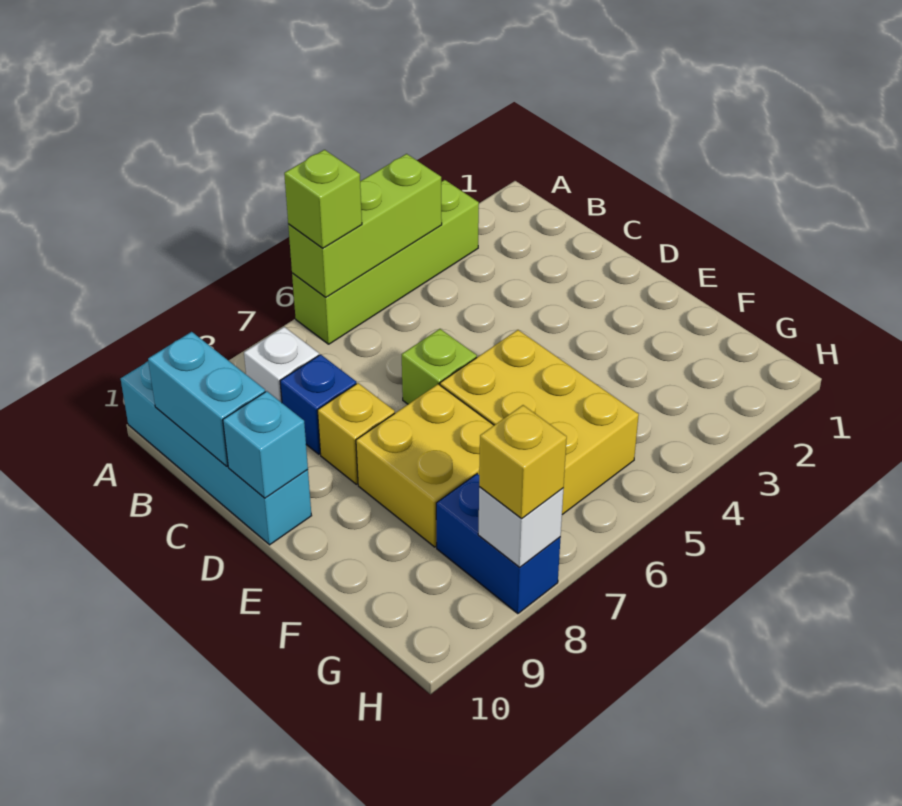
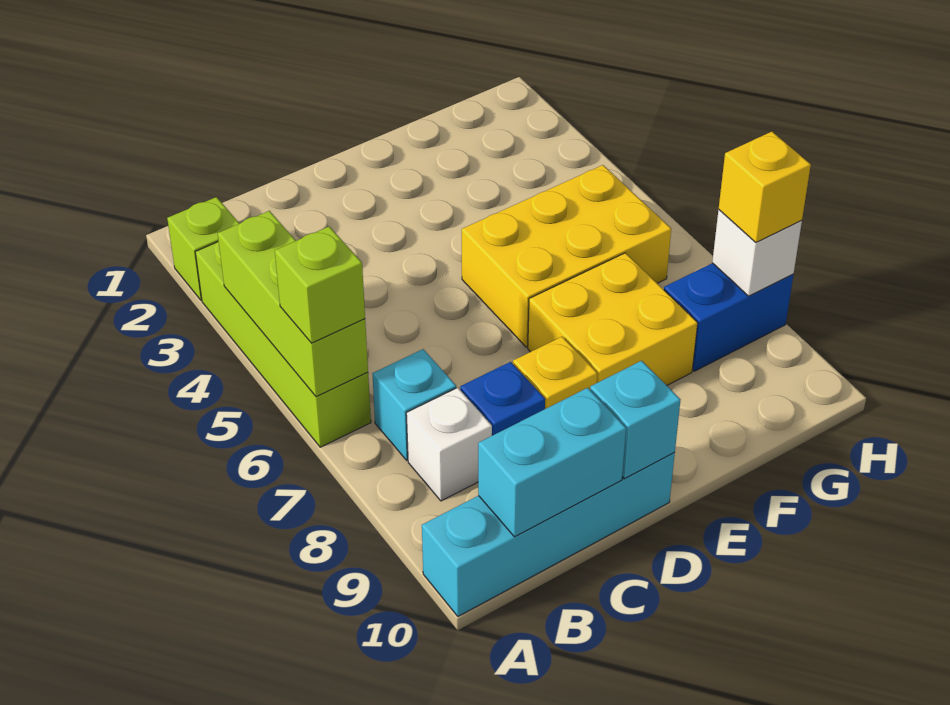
none -> cyan brick B7 level 1
lime brick D6 level 1 -> lime brick A2 level 1

